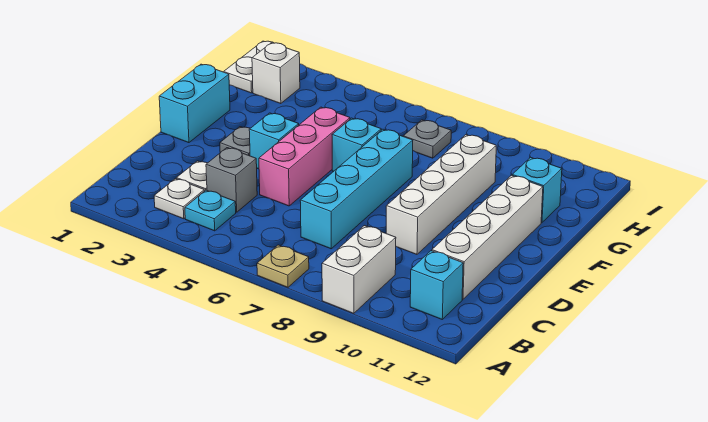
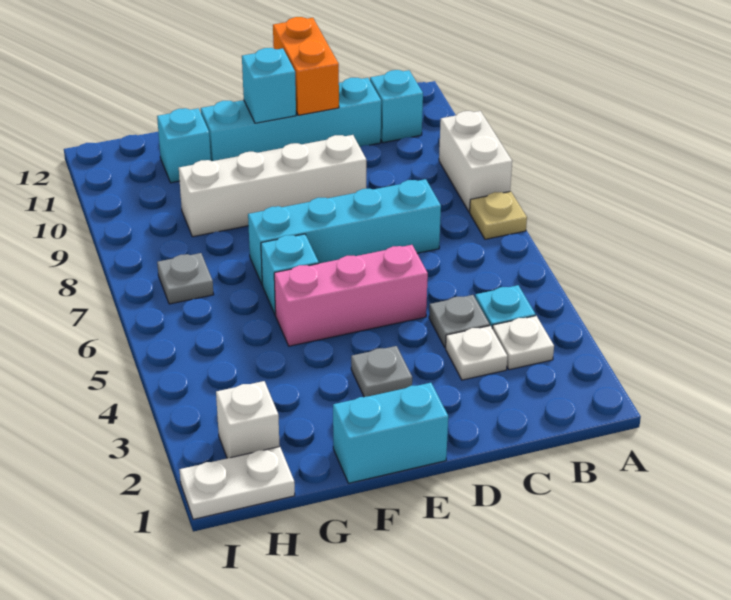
white brick A9:B9 level 1 -> white brick A8:A9 level 1
grey brick C4 level 1 -> grey plate C4 level 1
white brick C11:F11 level 1 -> cyan brick C11:F11 level 1
none -> orange brick D11:D12 level 2
cyan brick E4 level 1 -> cyan brick E11 level 2

